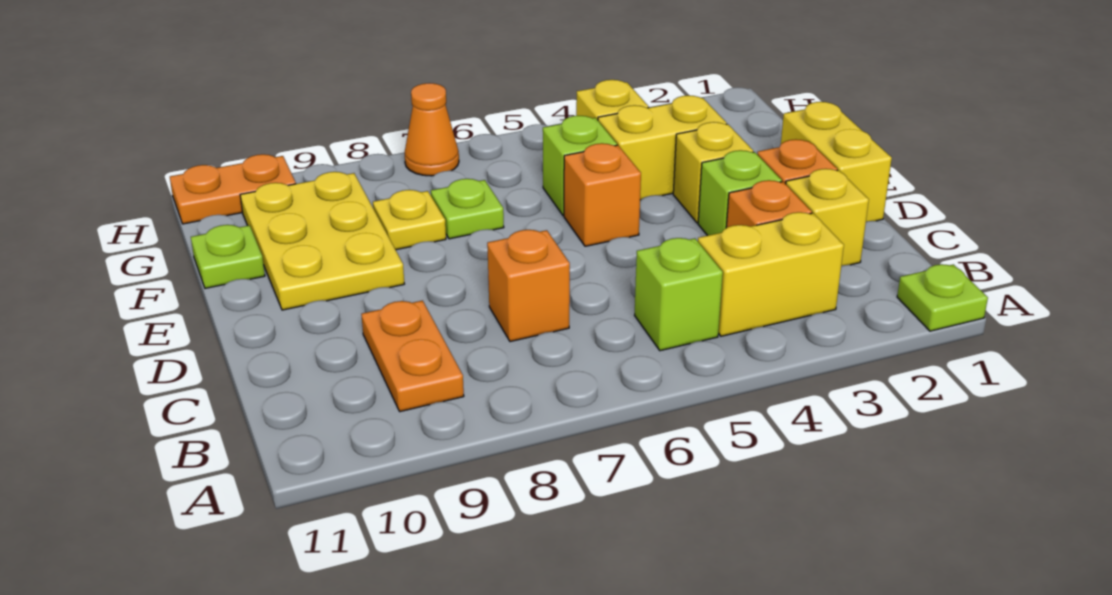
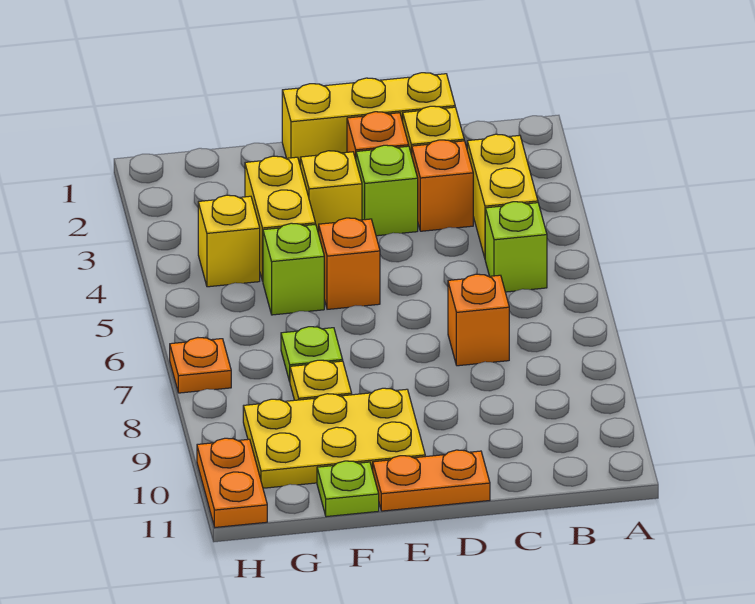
lime plate A1 level 1 -> none
orange plate B9:C9 level 1 -> orange plate D11:E11 level 1
yellow brick D1:E1 level 1 -> yellow brick C1:E1 level 1
orange cone H7 level 1 -> orange plate H7 level 1

